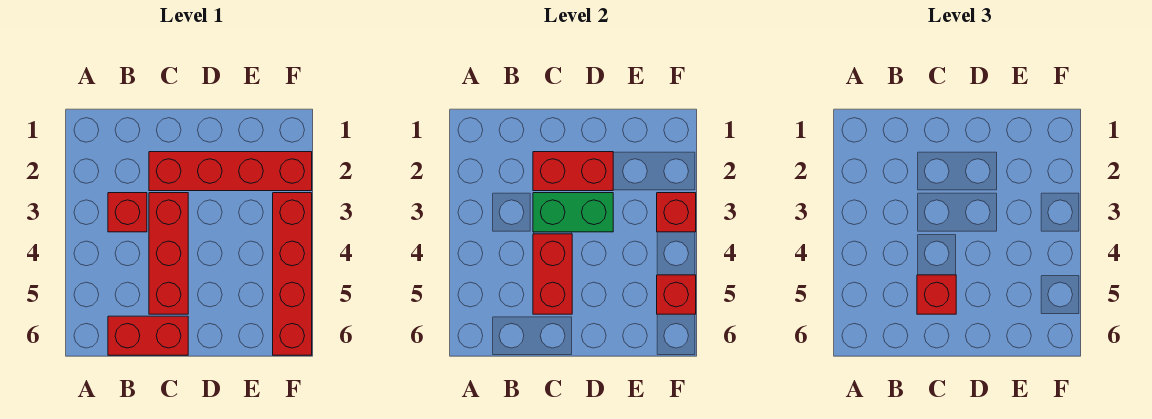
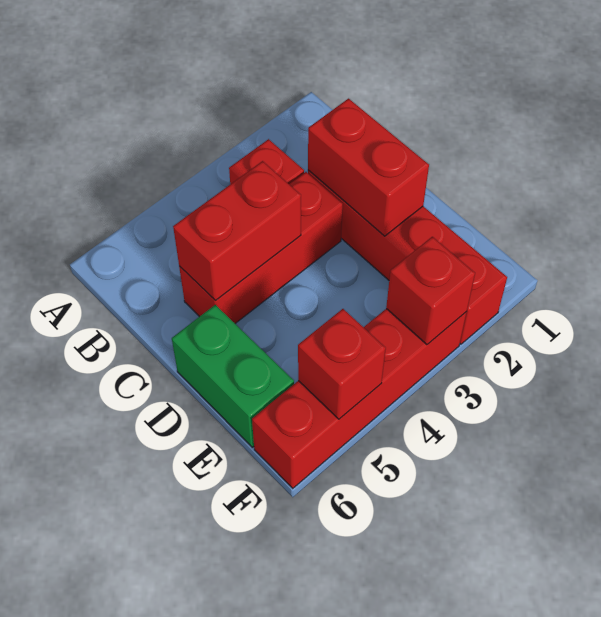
red brick B6:C6 level 1 -> none
green brick C3:D3 level 2 -> green brick D6:E6 level 1
red brick C5 level 3 -> none

